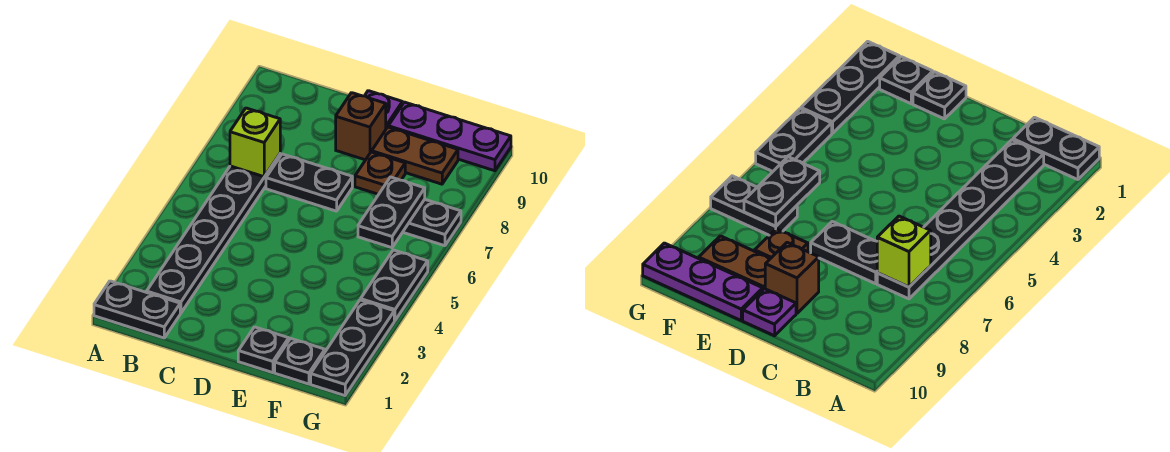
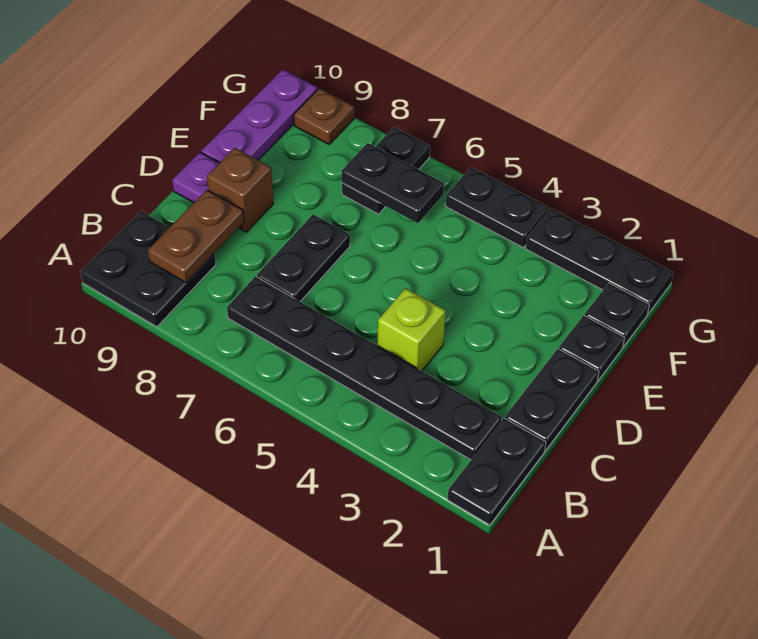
none -> black plate A9:B10 level 1
lime brick B7 level 2 -> lime brick C4 level 1
none -> black plate C1:D1 level 1
brown plate E8 level 1 -> brown plate G9 level 1
brown plate E9:F9 level 1 -> brown plate B9:C9 level 2

